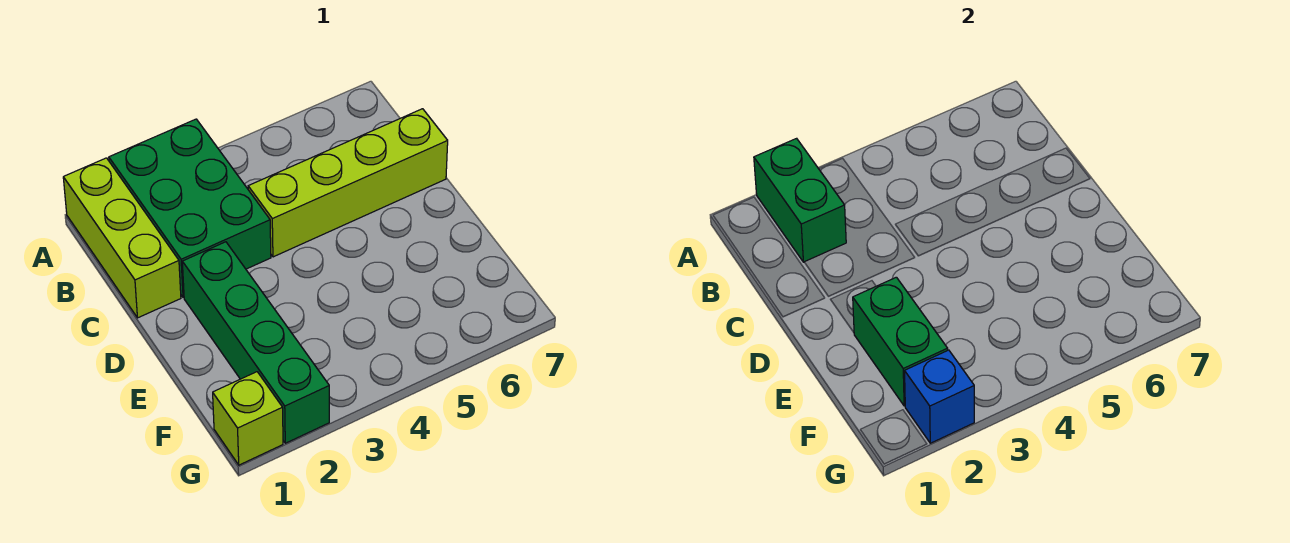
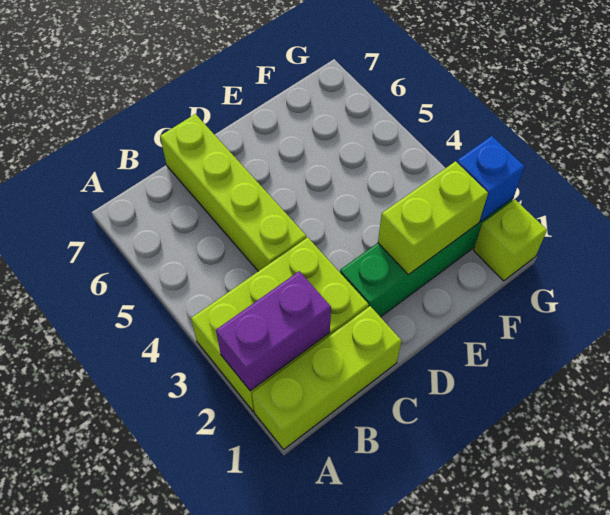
green brick A2:C3 level 1 -> lime brick A2:C3 level 1
green brick A2:B2 level 2 -> purple brick A2:B2 level 2
green brick E2:F2 level 2 -> lime brick E2:F2 level 2

